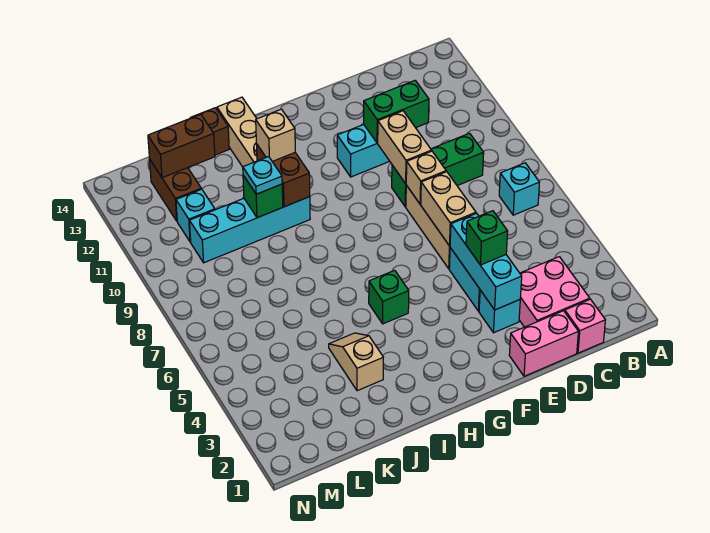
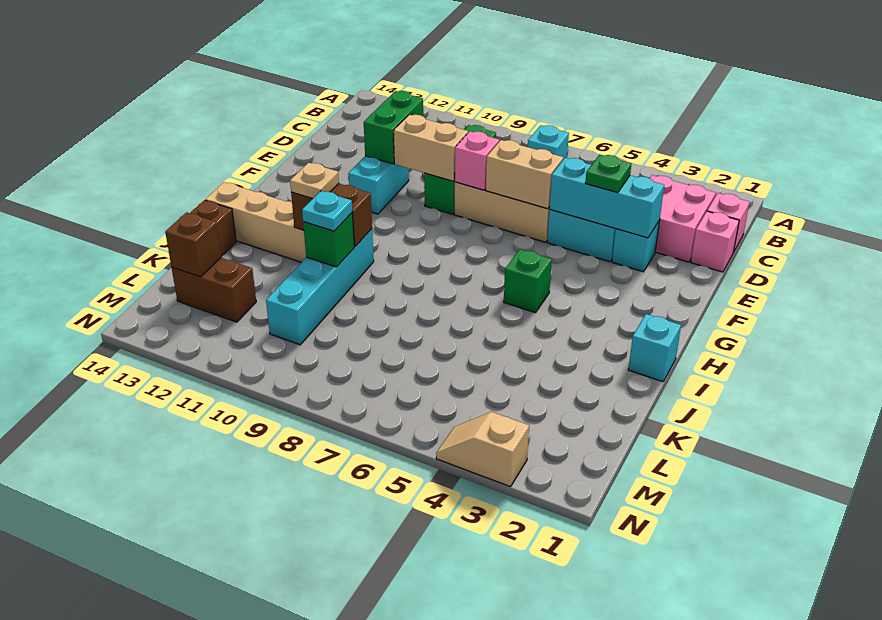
pink brick D1:E1 level 1 -> pink brick D1 level 1
green brick E4 level 3 -> green plate E4 level 3
tan brick E8 level 2 -> pink brick E8 level 2
tan brick I11 level 3 -> tan plate I11 level 3
tan slope J3:J4 level 1 top 3 -> tan slope N3:N4 level 1 top 3
brown brick K13:L13 level 2 -> brown brick L13 level 2
cyan brick L11 level 1 -> cyan brick I1 level 1

